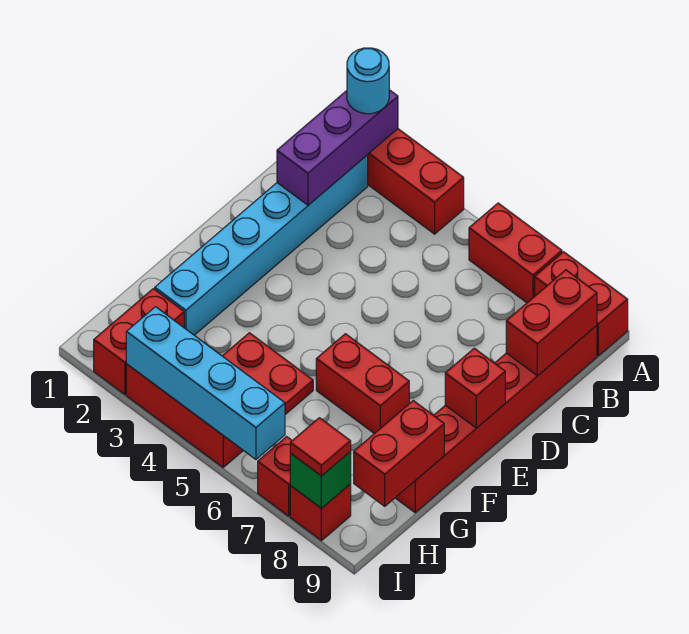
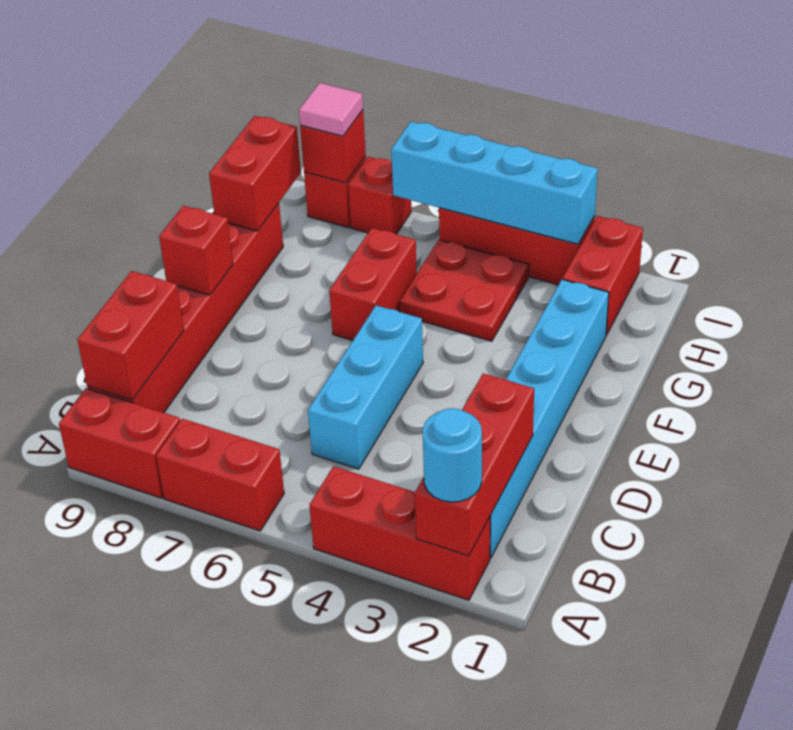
purple brick A2:C2 level 2 -> red brick A2:C2 level 2
none -> cyan brick C5:E5 level 1
red brick F6:F7 level 1 -> red brick F6:G6 level 1
green brick I8 level 2 -> red brick I8 level 2
red tile I8 level 3 -> pink tile I8 level 3

